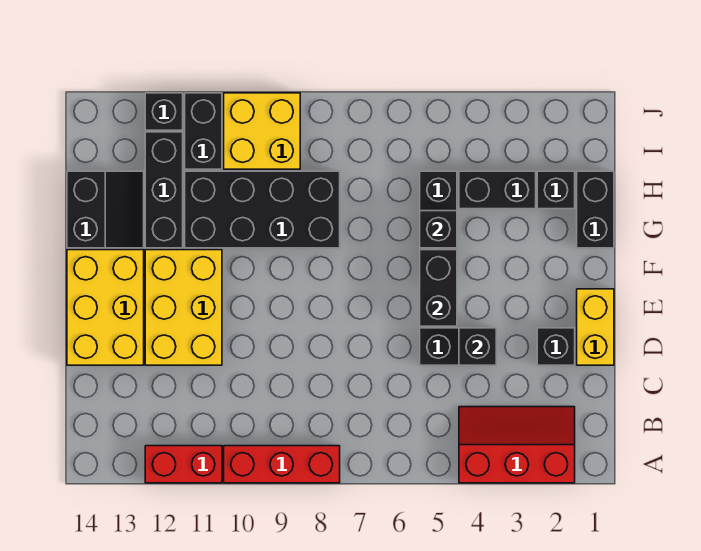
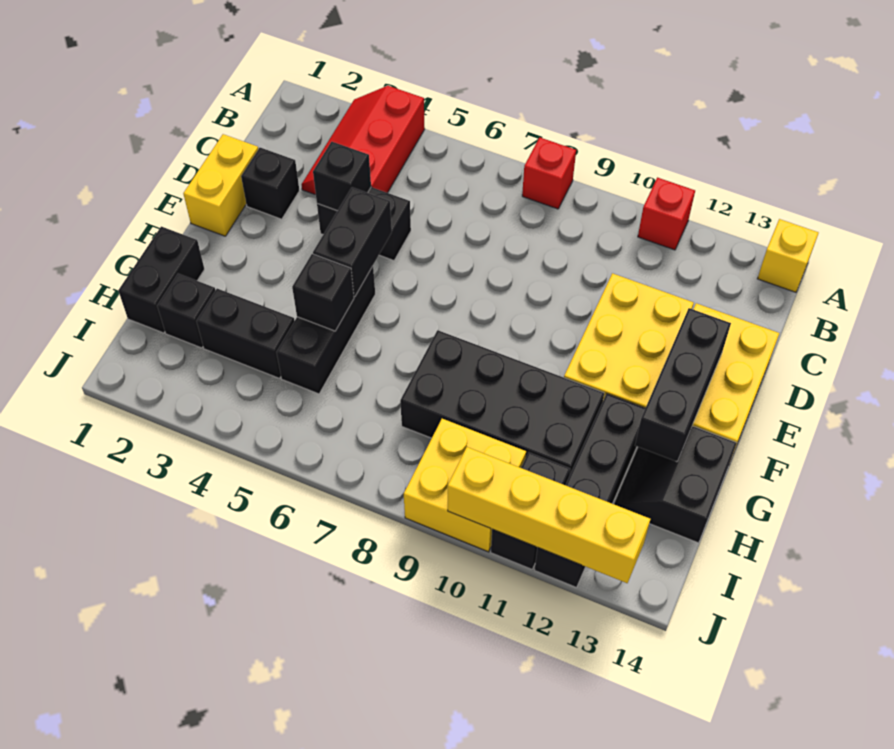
red slope A2:B4 level 1 top A -> red slope A3:C4 level 1 top 4
red brick A8:A10 level 1 -> red brick A8 level 1
red brick A11:A12 level 1 -> red brick A11 level 1
none -> yellow brick A14 level 1
none -> black brick E13:G13 level 2
none -> yellow brick J10:J13 level 2

